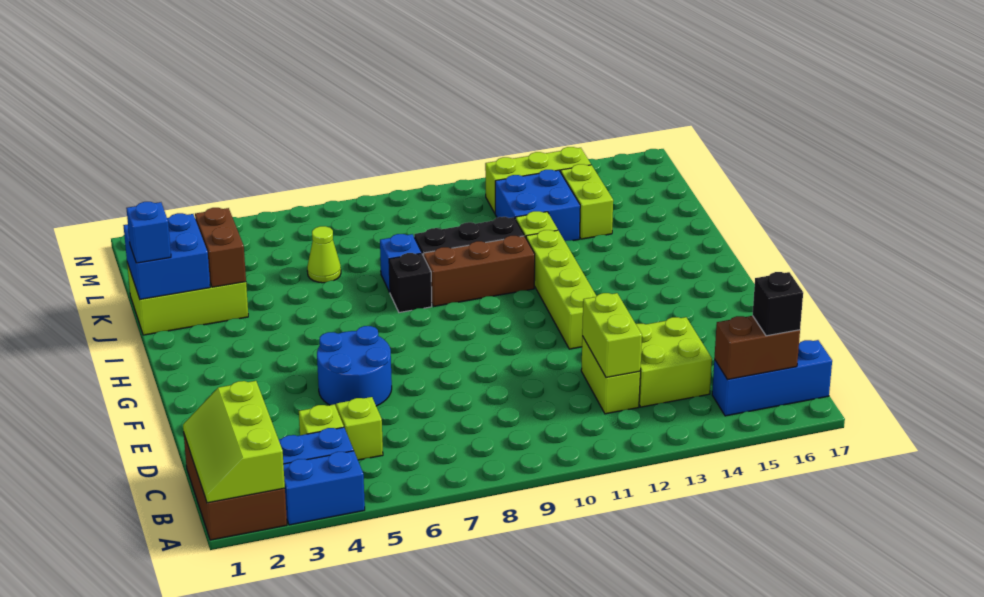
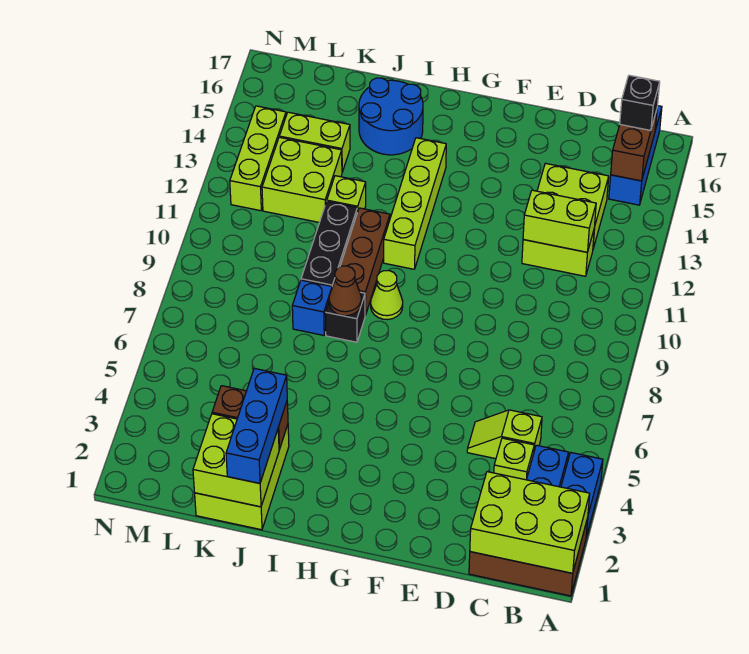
lime slope A1:C2 level 2 top 2 -> lime brick A1:C2 level 2
blue round brick E5:F6 level 1 -> blue round brick I15:J16 level 1
lime brick F12:I12 level 1 -> lime brick H11:H14 level 1
none -> brown cone I8 level 2
blue brick J1:K2 level 2 -> lime brick J1:K2 level 2
blue brick J1 level 3 -> blue brick J1:J3 level 3
lime cone K6 level 1 -> lime cone H9 level 1
blue brick K12:L13 level 1 -> lime brick K12:L13 level 1

